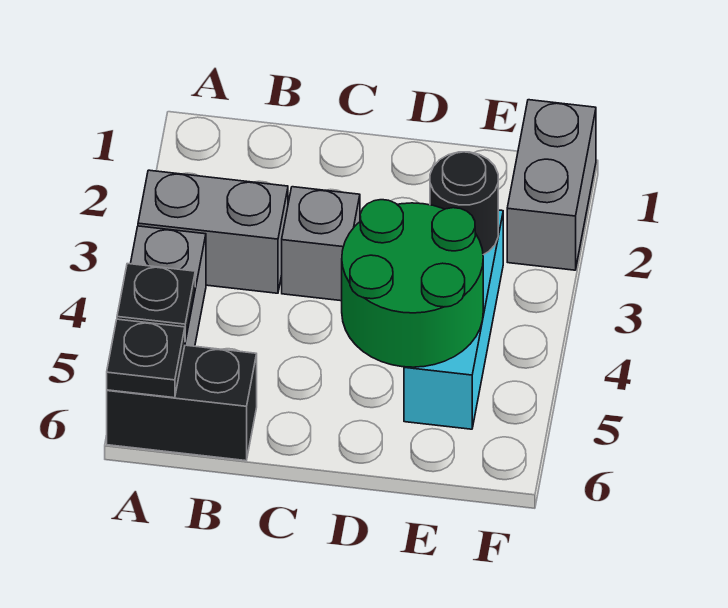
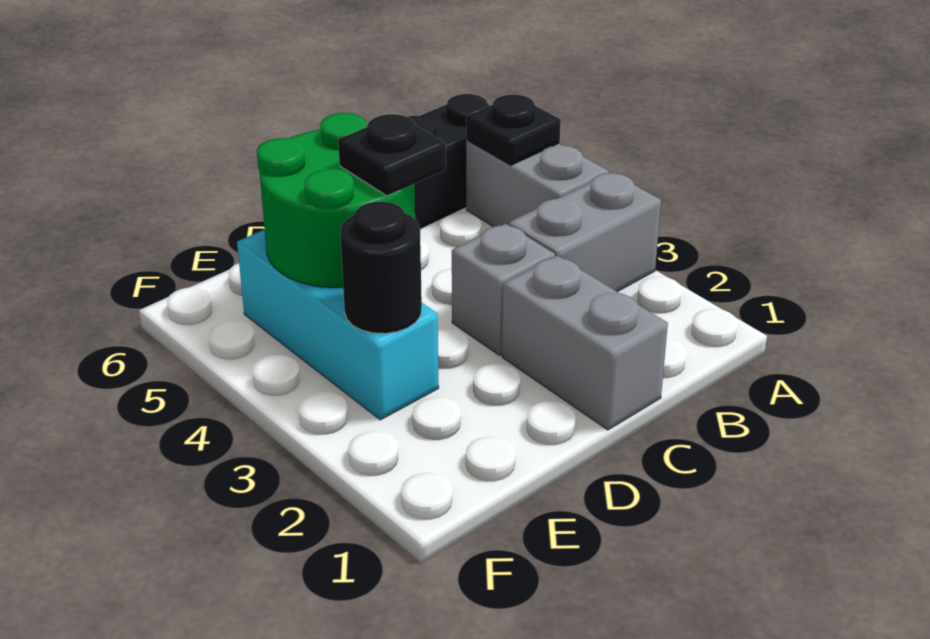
black plate A6 level 2 -> black plate D4 level 3
grey brick F1:F2 level 1 -> grey brick C1:C2 level 1

